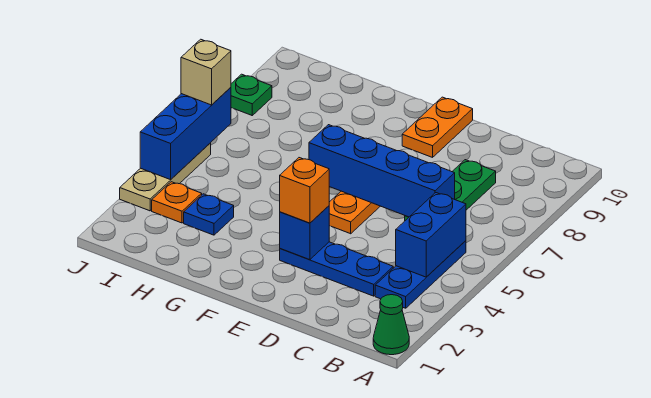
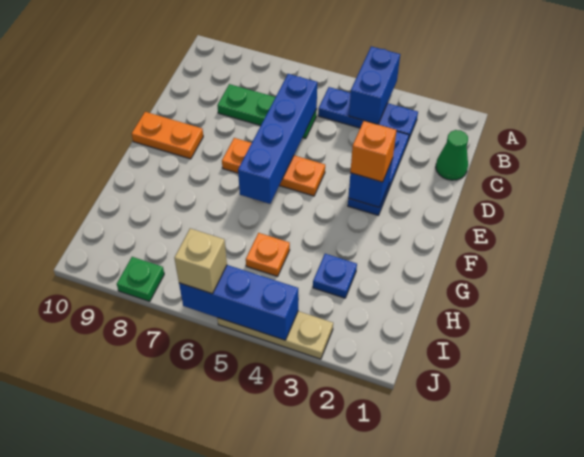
green cone A1 level 1 -> green cone C1 level 1
blue brick B4:B5 level 2 -> blue brick A4:B4 level 2
orange plate I3 level 1 -> orange plate H5 level 1

